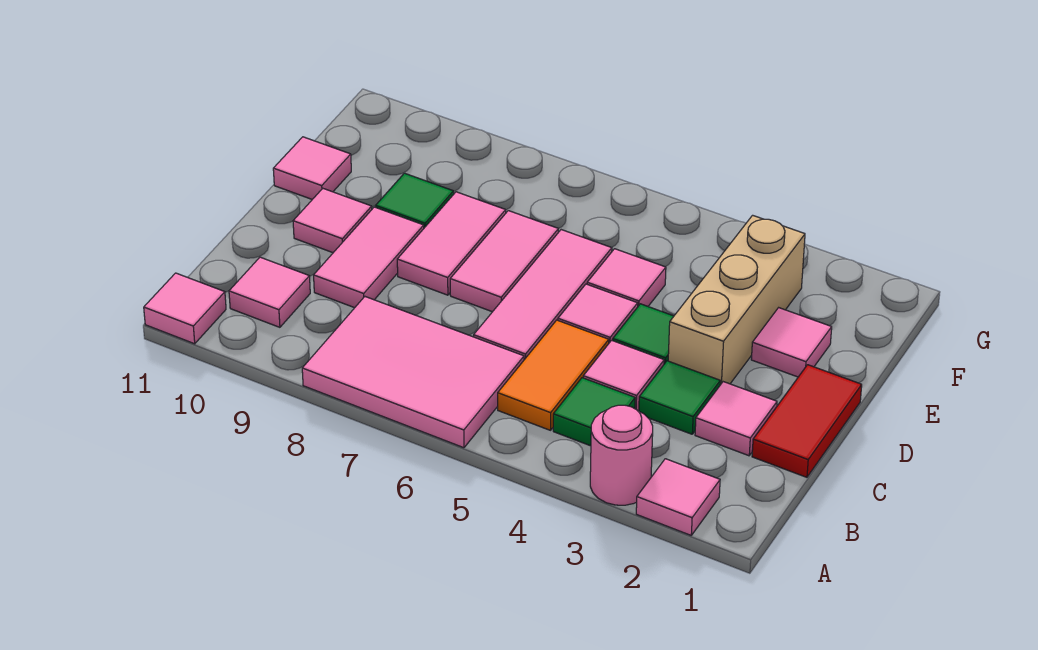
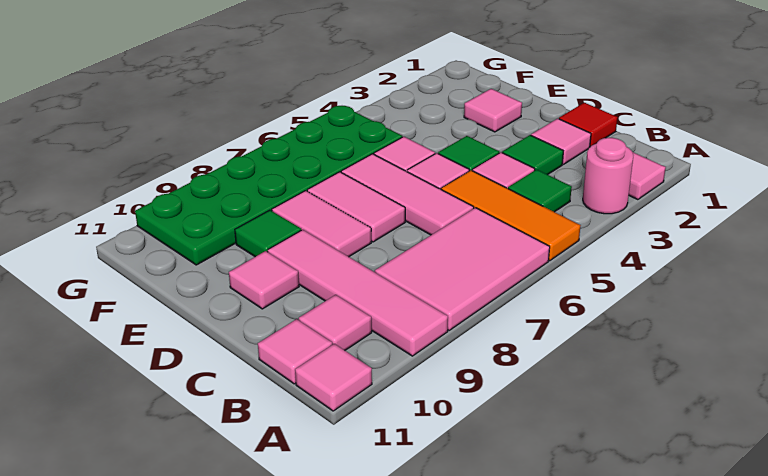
orange tile B5:C5 level 1 -> orange tile A5:C5 level 1
red tile C1:D1 level 1 -> red tile C1 level 1
pink tile C9:D9 level 1 -> pink tile A9:D9 level 1
tan brick D3:F3 level 1 -> none
pink tile E11 level 1 -> pink tile B11 level 1
none -> green plate F5:G10 level 1

